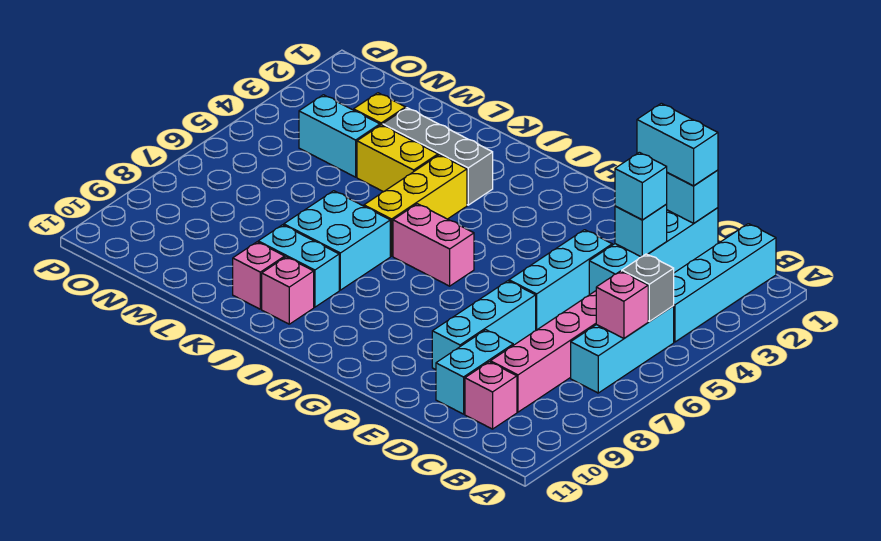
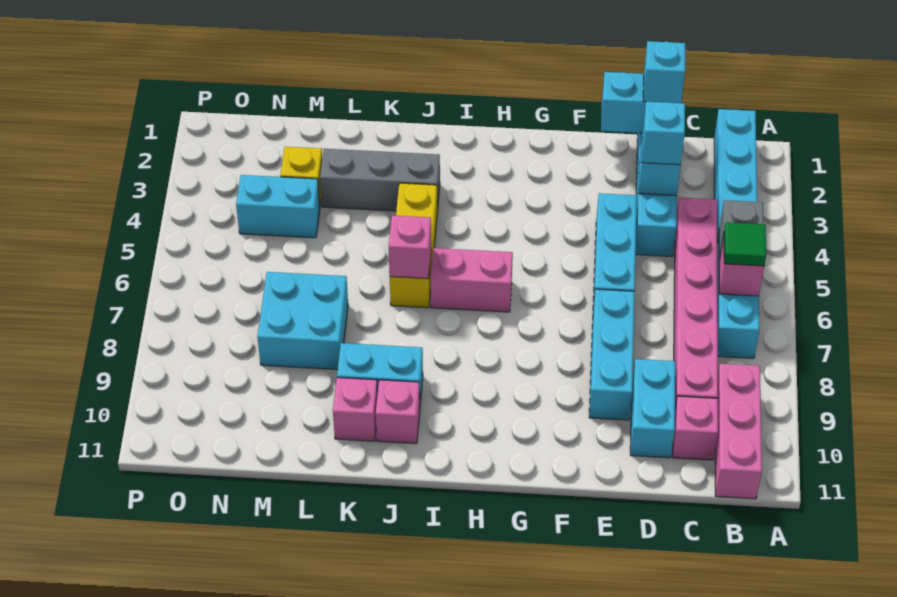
none -> green tile B6 level 3
none -> pink brick B9:B11 level 1
cyan brick D1:E1 level 3 -> cyan brick D1 level 3
none -> pink brick J6 level 2
cyan brick J7:K8 level 1 -> cyan brick L7:M8 level 1
yellow brick K4:L4 level 1 -> none

